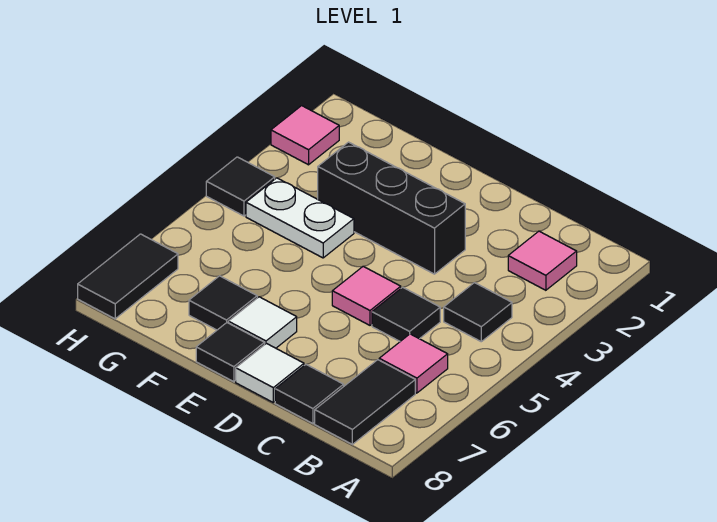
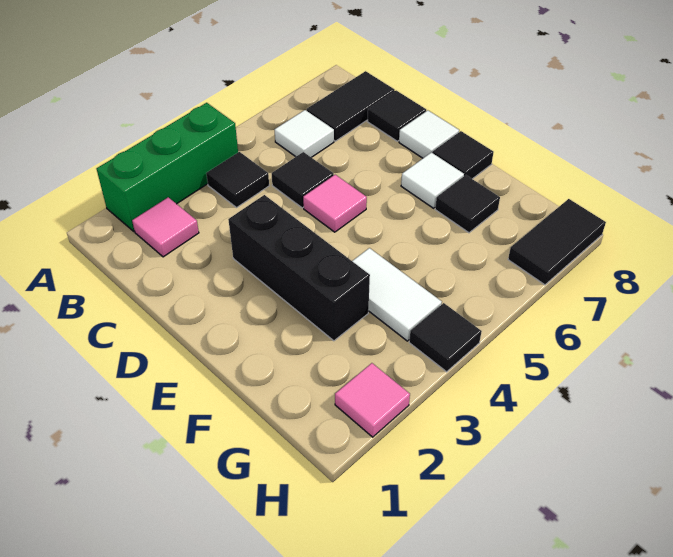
none -> green brick A2:A4 level 1
pink tile B6 level 1 -> white tile B6 level 1
white plate F4:G4 level 1 -> white tile F4:G4 level 1

